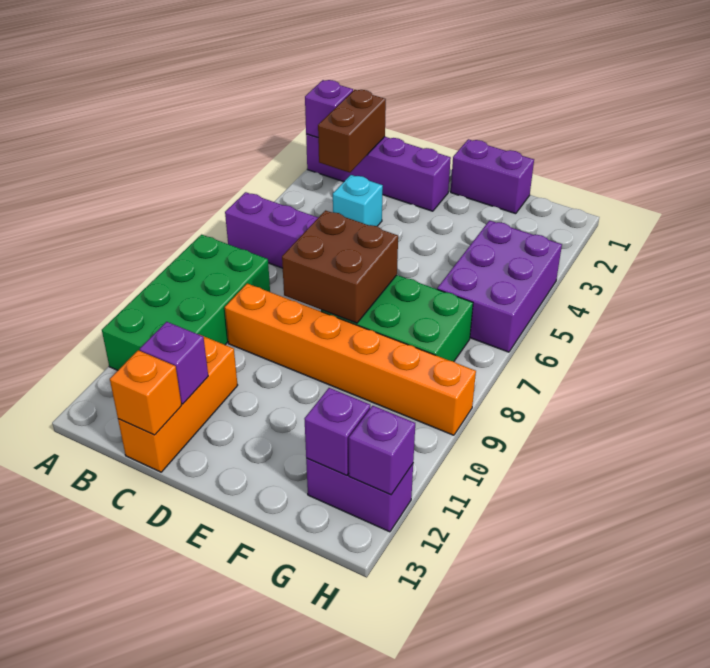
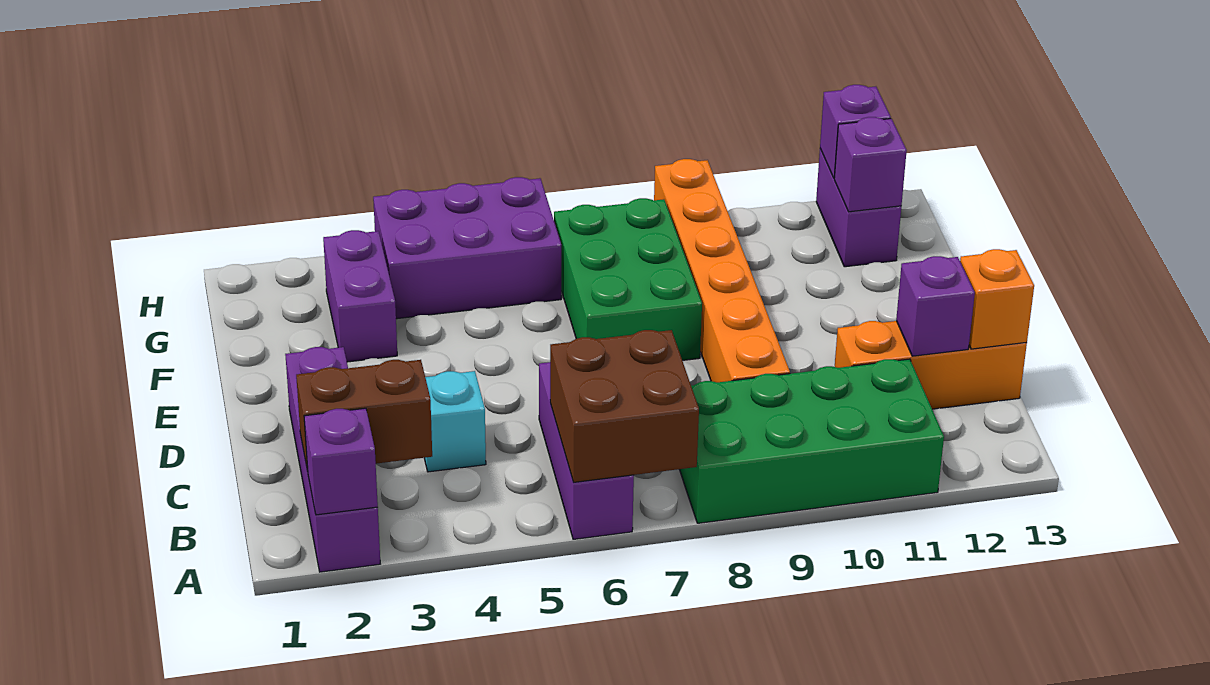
brown brick D7:E8 level 2 -> brown brick A6:B7 level 2
purple brick E1:F1 level 1 -> purple brick F3:G3 level 1

